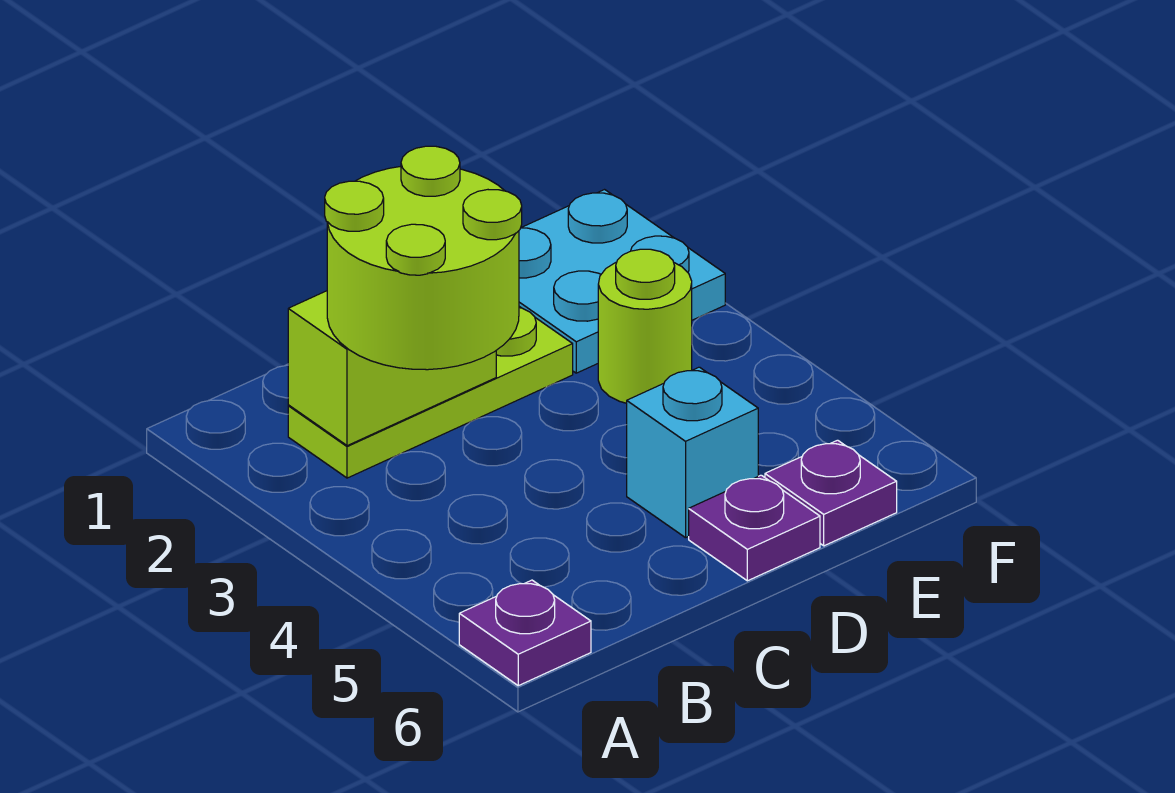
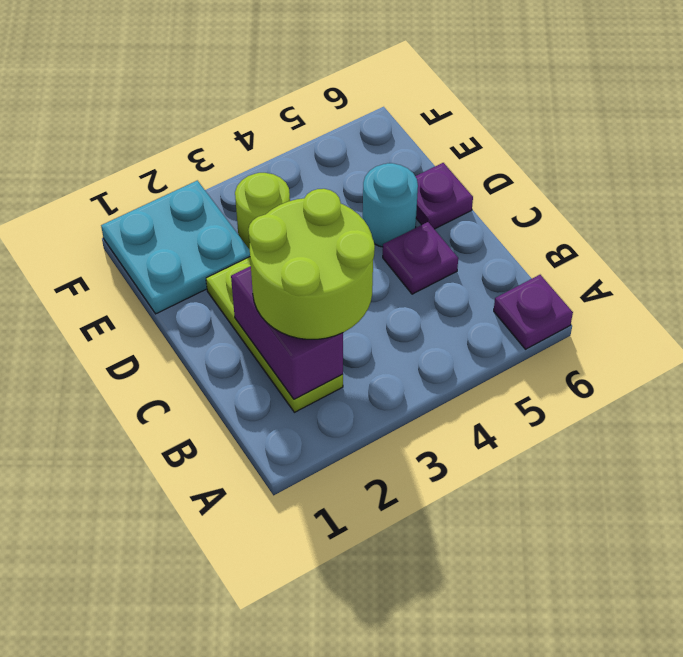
lime brick B2:C2 level 2 -> purple brick B2:C2 level 2
cyan brick D5 level 1 -> cyan round brick D5 level 1
purple plate E6 level 1 -> purple plate C5 level 1

